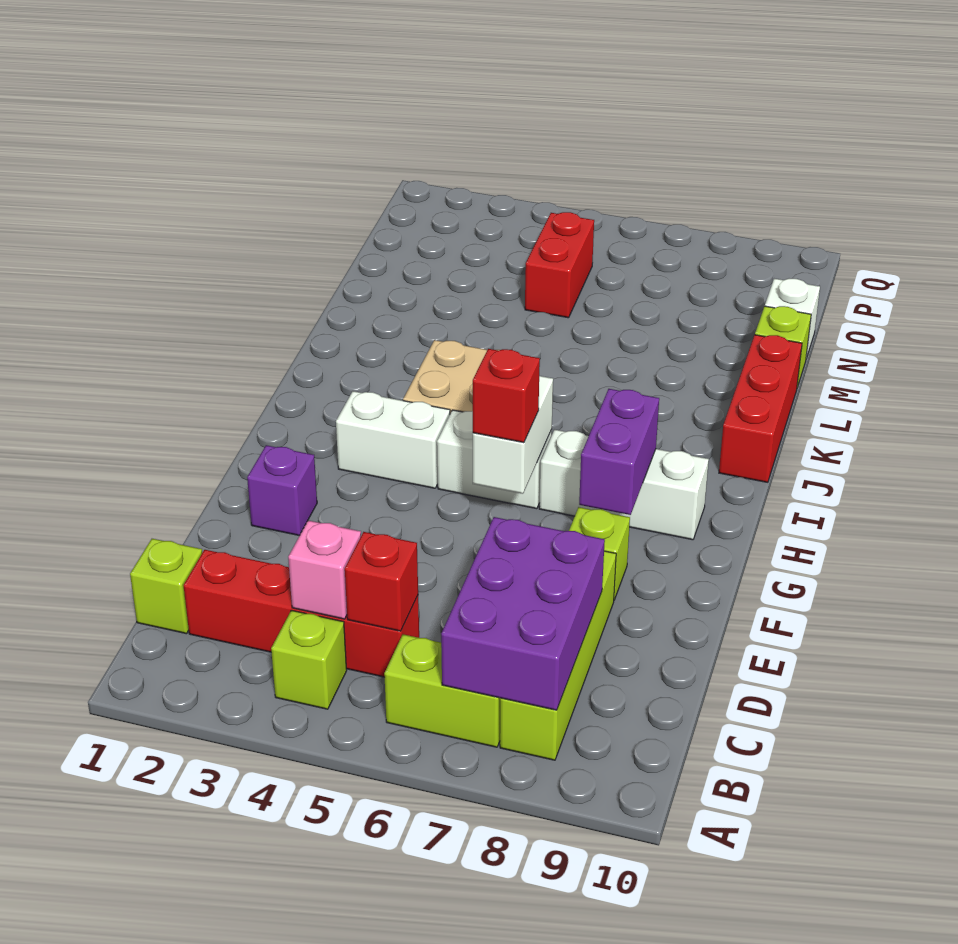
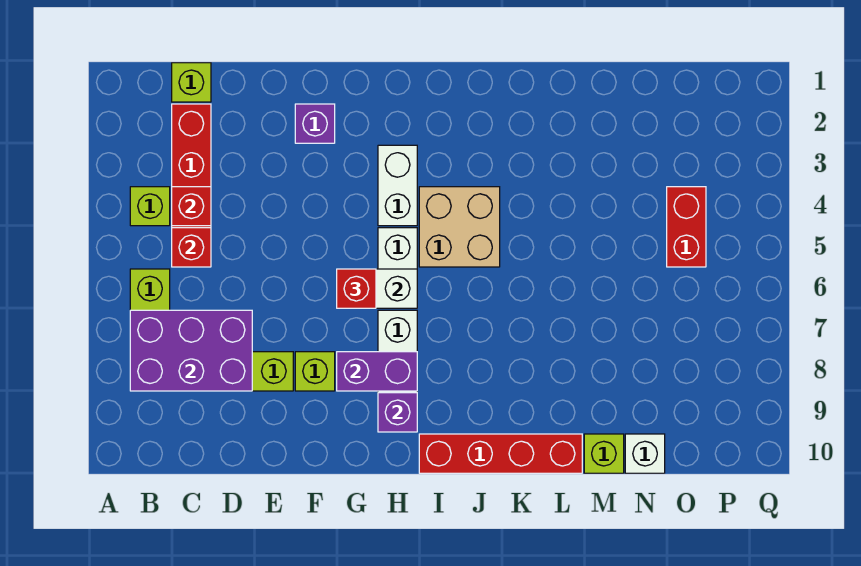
pink brick C4 level 2 -> red brick C4 level 2
none -> purple brick H9 level 2
red brick J10:L10 level 1 -> red brick I10:L10 level 1
red brick N5:O5 level 1 -> red brick O4:O5 level 1

